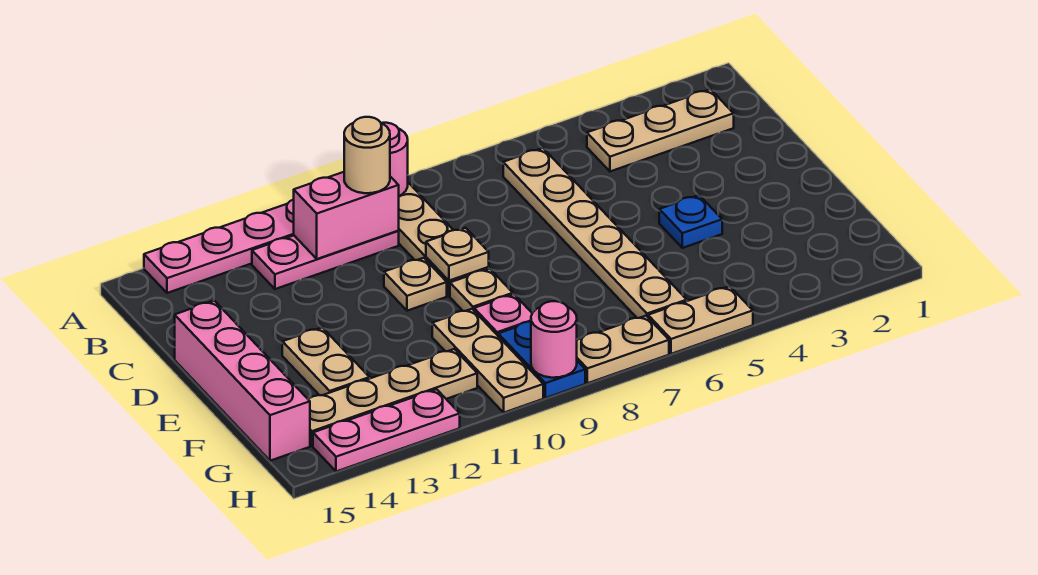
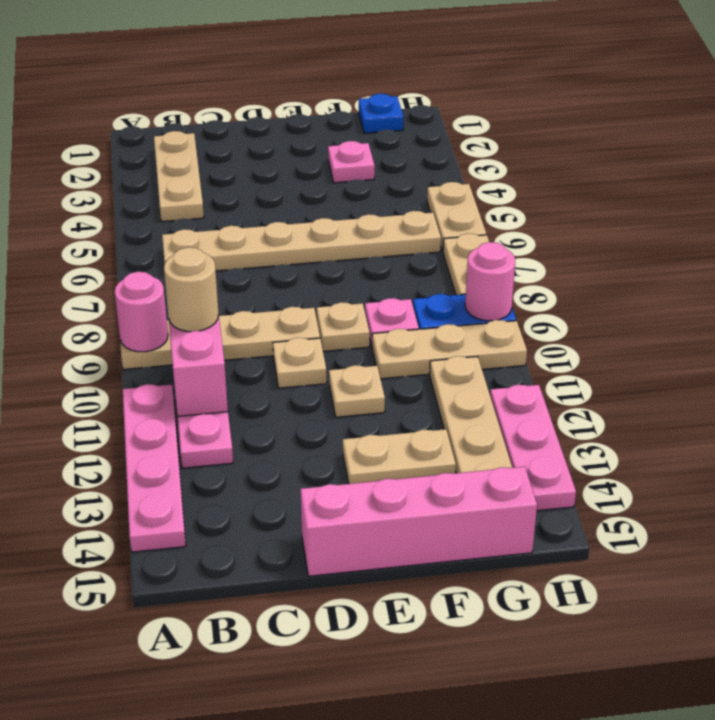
tan plate D9 level 2 -> tan plate E11 level 1
blue plate E4 level 1 -> blue plate G1 level 1
none -> pink plate F3 level 1

